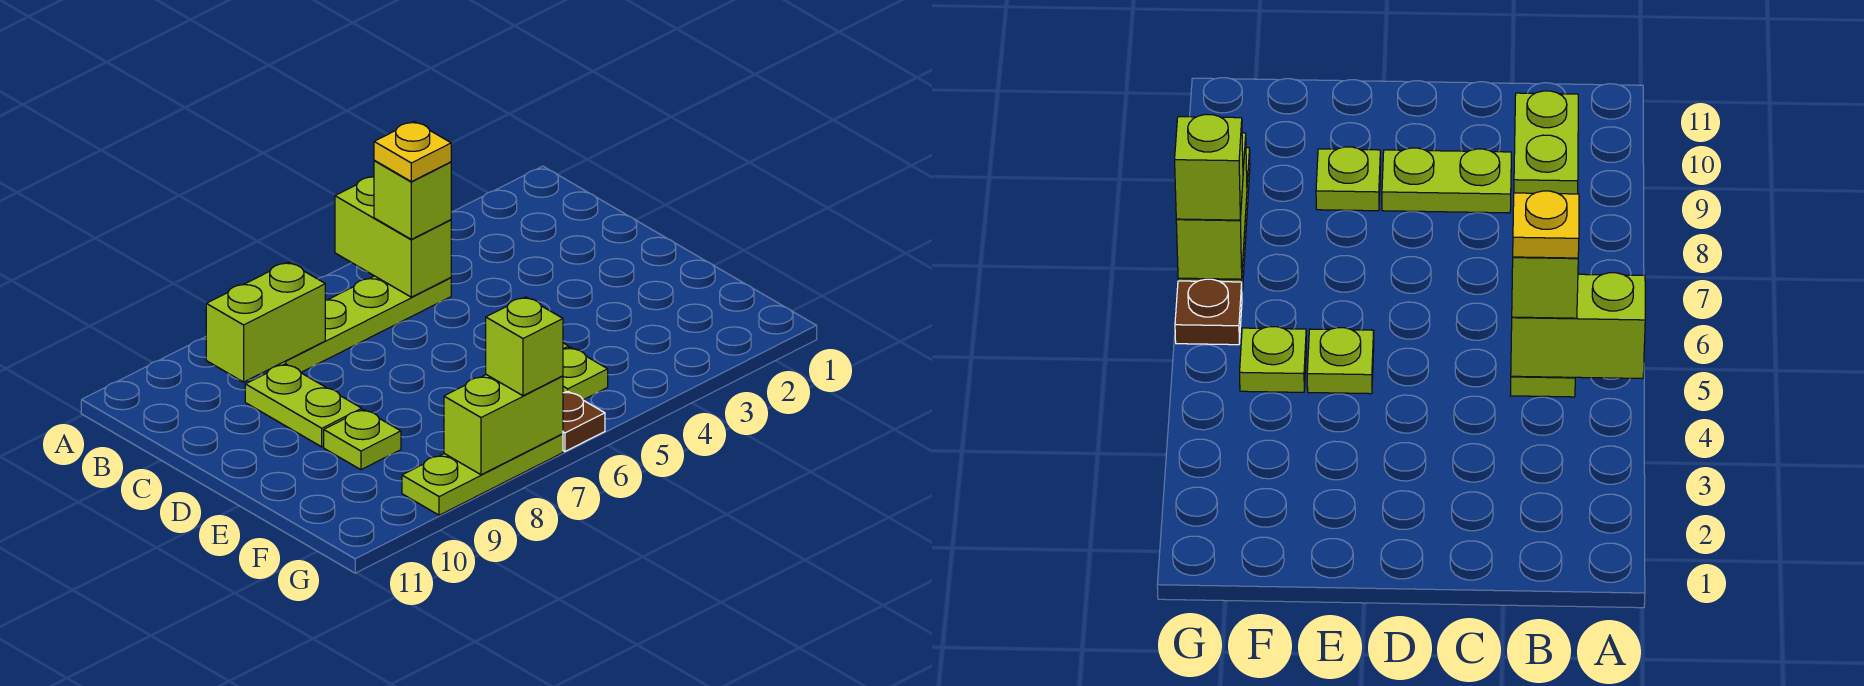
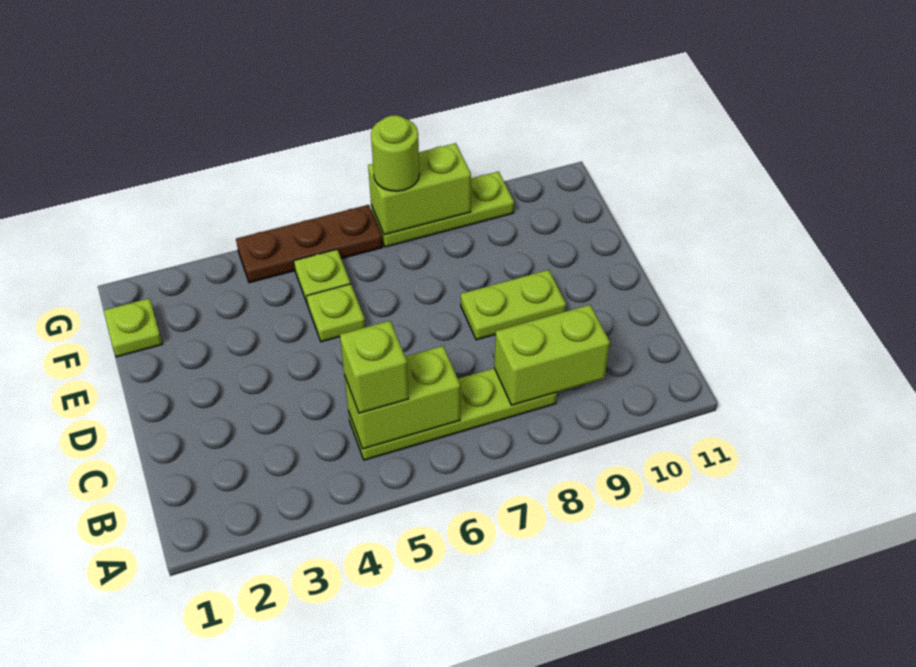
lime brick A5:B5 level 2 -> lime brick B5:B6 level 2
yellow plate B5 level 4 -> none
lime plate C9:D9 level 1 -> lime plate D8:D9 level 1
lime plate E9 level 1 -> lime plate F1 level 1
brown plate G6 level 1 -> brown plate G4:G6 level 1
lime brick G7 level 3 -> lime round brick G7 level 3

